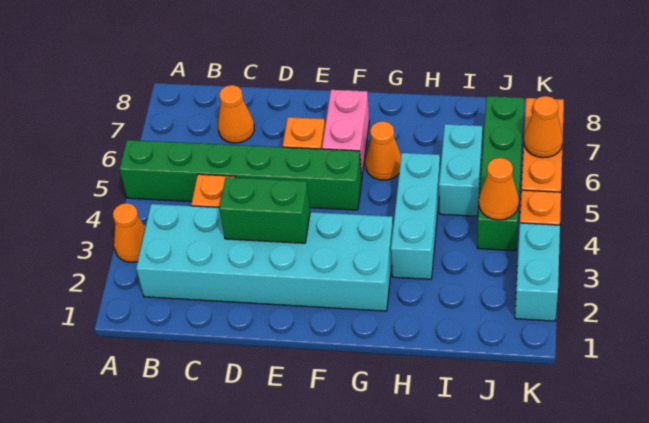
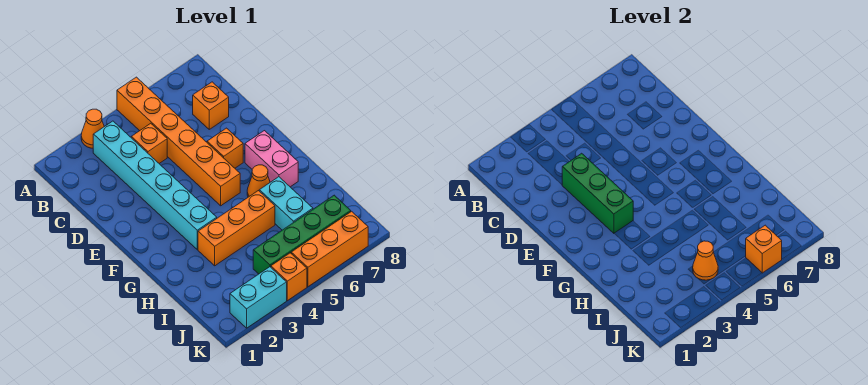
green brick A5:F5 level 1 -> orange brick A5:F5 level 1
cyan brick B2:G3 level 1 -> cyan brick B3:G3 level 1
orange cone C7 level 1 -> orange brick C7 level 1
green brick D3:E3 level 2 -> green brick D3:F3 level 2
pink brick F6:F7 level 1 -> pink brick F7:G7 level 1
cyan brick H3:H5 level 1 -> orange brick H3:H5 level 1
cyan brick I5:I6 level 1 -> cyan brick H6:I6 level 1
orange cone K6 level 2 -> orange brick K6 level 2

